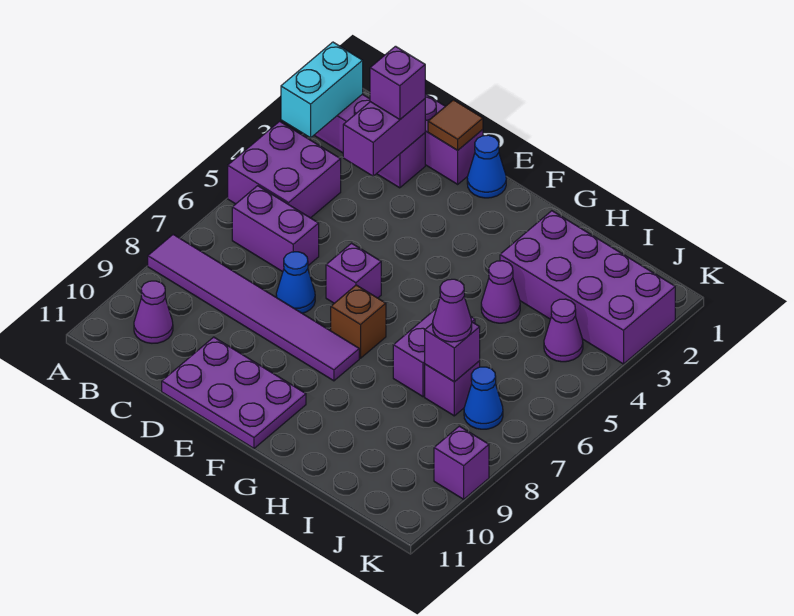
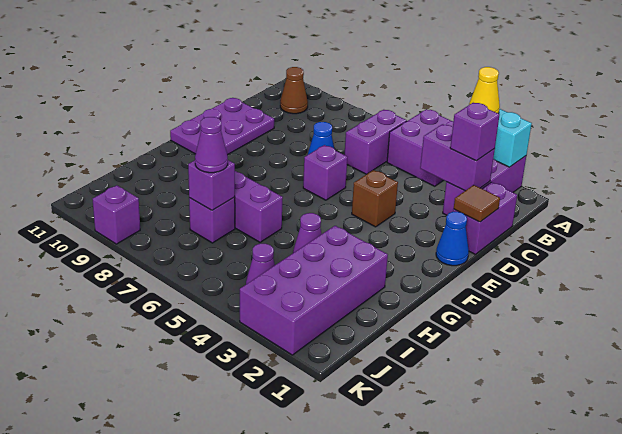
none -> yellow cone A3 level 3
purple tile A8:F8 level 1 -> none
purple cone B10 level 1 -> brown cone B10 level 1
brown brick F7 level 1 -> brown brick E4 level 1
blue cone J7 level 1 -> none

